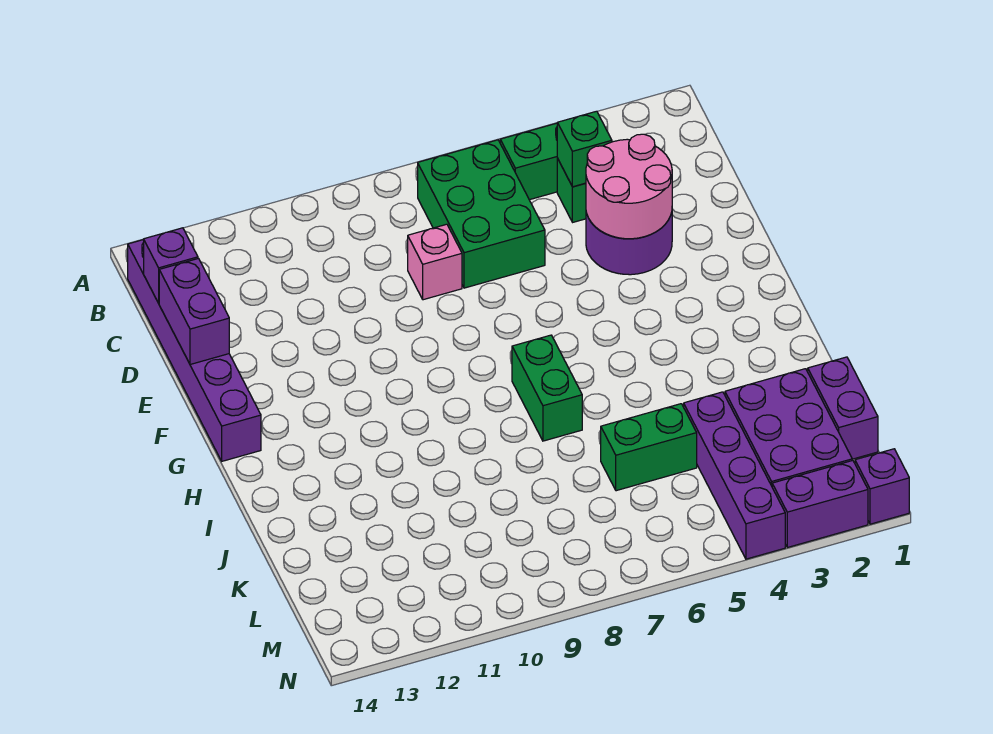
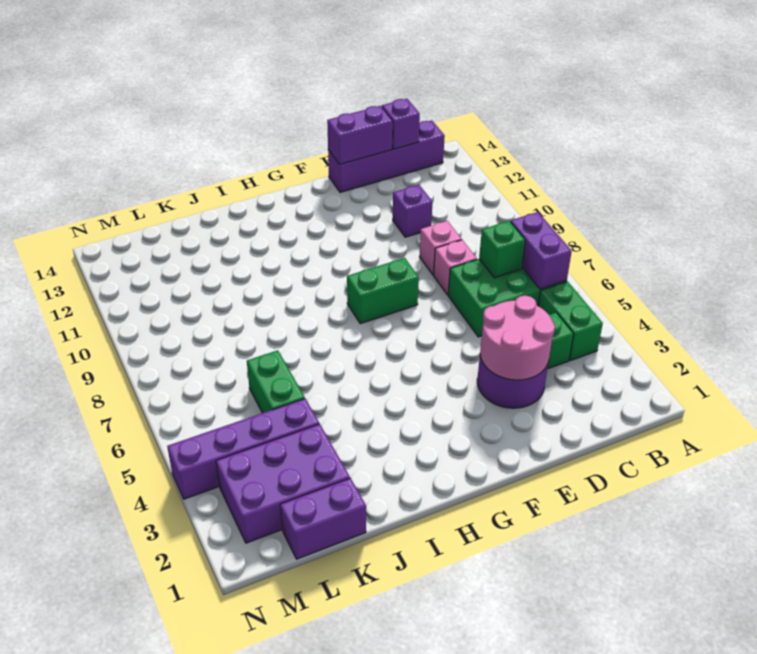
purple brick B14:G14 level 1 -> purple brick B14:E14 level 1
green brick C4 level 2 -> green brick C7 level 2
none -> pink brick D9 level 1
green brick H7:I7 level 1 -> green brick F8:G8 level 1
purple brick N1 level 1 -> purple brick D11 level 1
purple brick N2:N3 level 1 -> purple brick B6:B7 level 2

